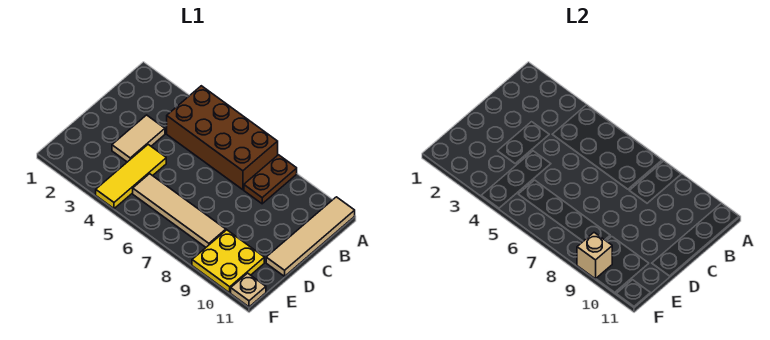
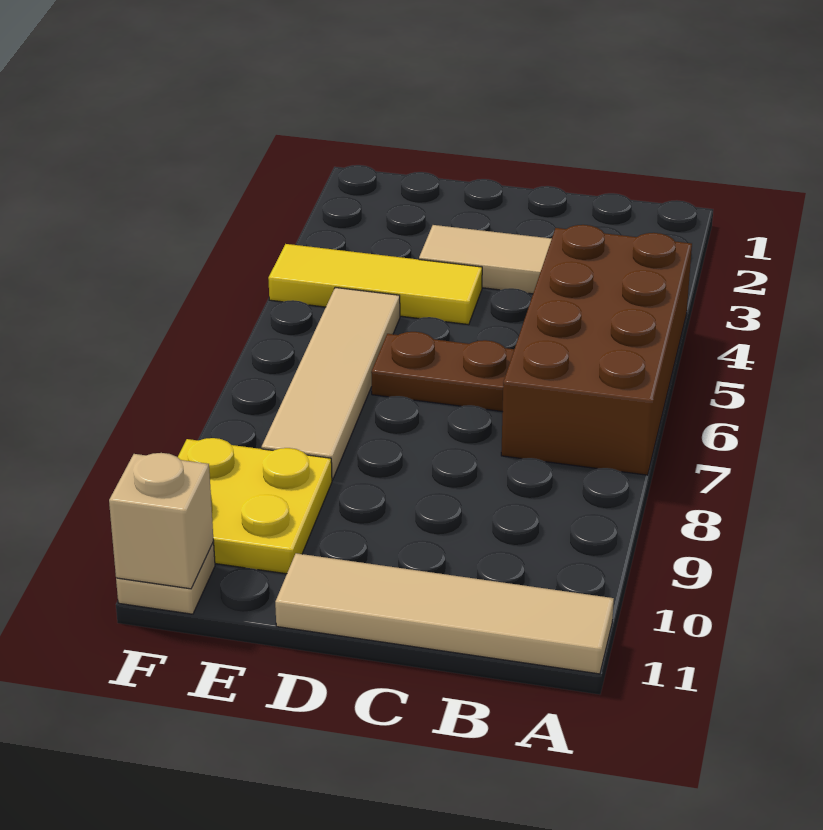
brown plate A8:B8 level 1 -> brown plate C6:D6 level 1
tan brick F9 level 2 -> tan brick F11 level 2

